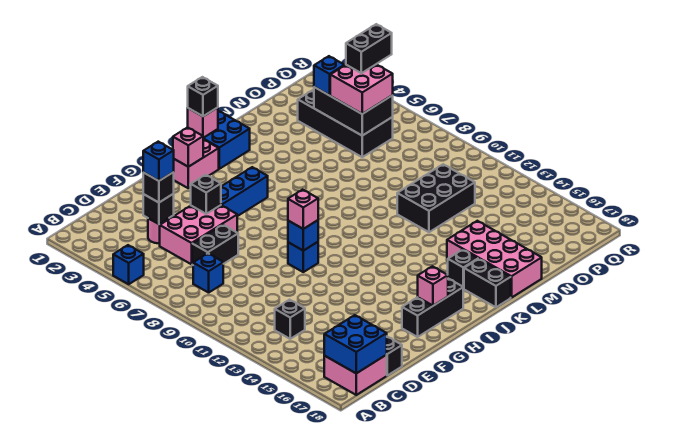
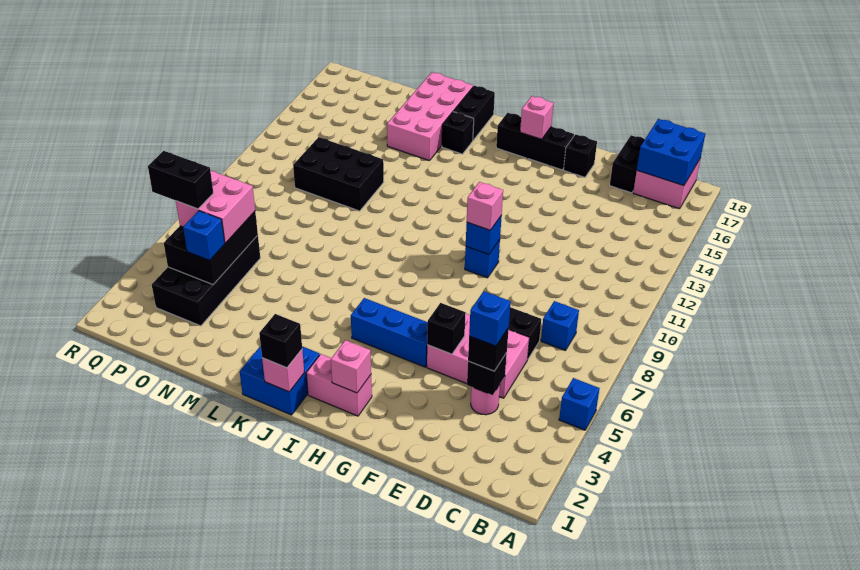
black brick C13 level 1 -> black brick F17 level 1

